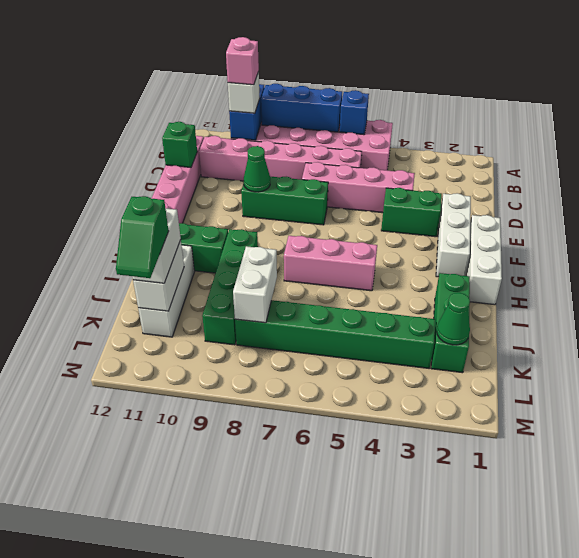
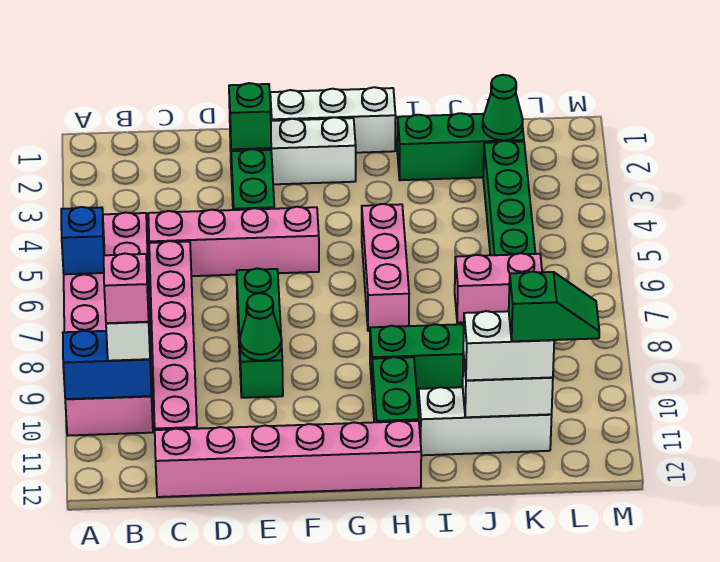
blue brick A7:A9 level 2 -> none
pink brick D4:D7 level 1 -> pink brick C5:F5 level 1
green brick D12 level 2 -> green brick E2 level 2
white brick J8:K8 level 2 -> pink brick J8:K8 level 2

